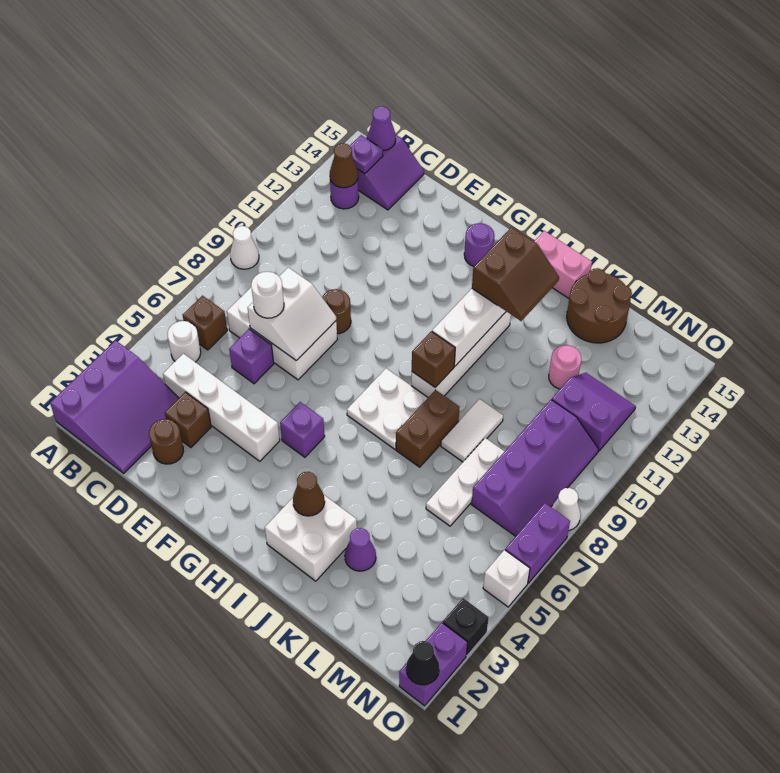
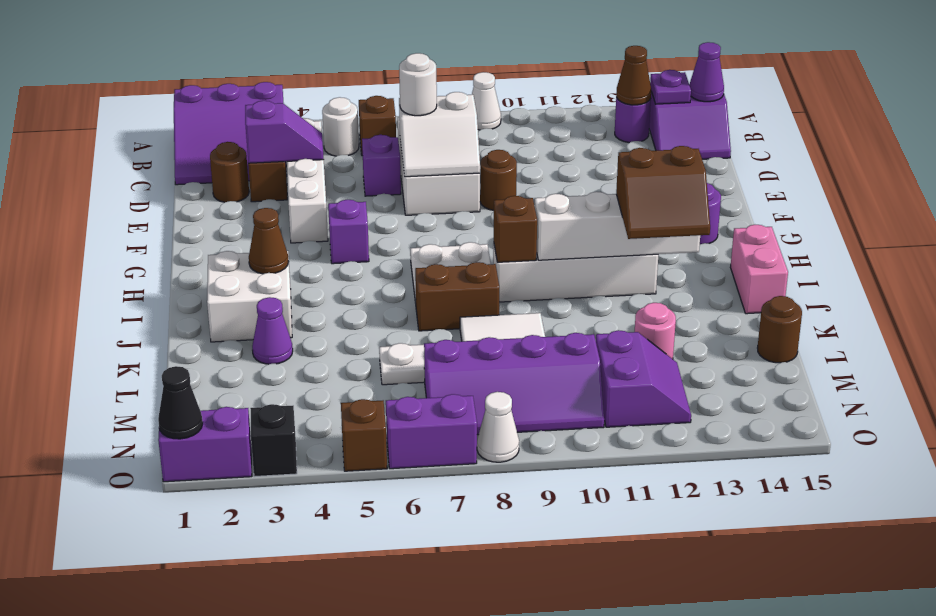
none -> purple slope D3:D4 level 2 top 3
brown round brick K14:L15 level 1 -> brown round brick L15 level 1
white brick O5 level 1 -> brown brick O5 level 1

